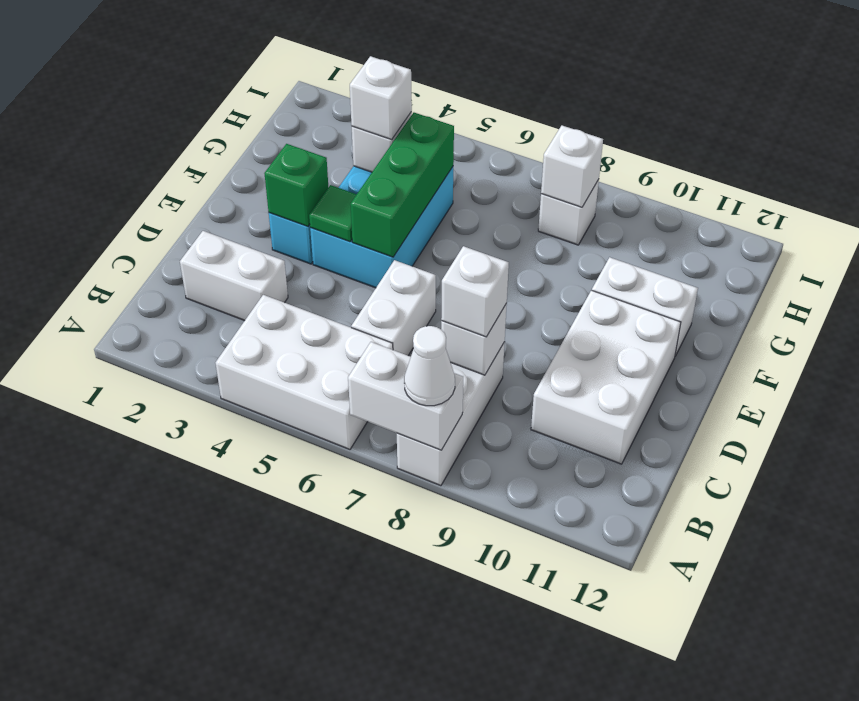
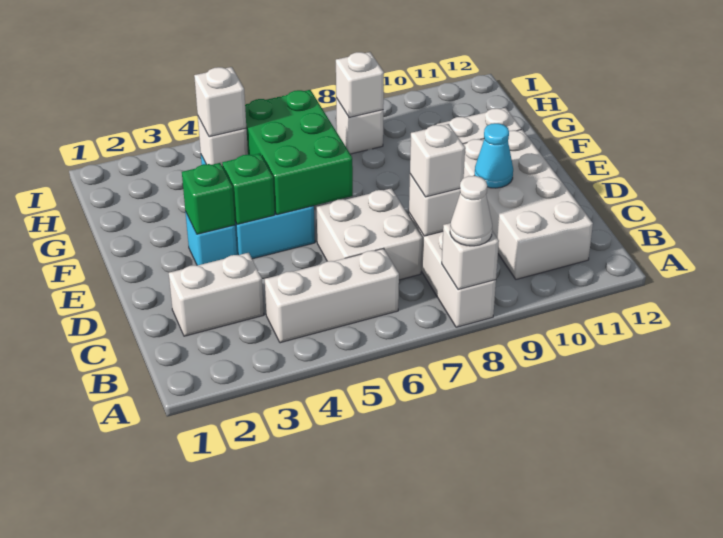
white brick A4:B6 level 1 -> white brick B4:B6 level 1
white brick A7:A8 level 2 -> white brick A8 level 2
white brick C6:D6 level 1 -> white brick C6:D7 level 1
white brick C10:E11 level 1 -> white brick B10:E11 level 1
none -> cyan cone D10 level 2
green tile E4 level 2 -> green brick E4 level 2
green brick E5:G5 level 2 -> green brick E5:G6 level 2

